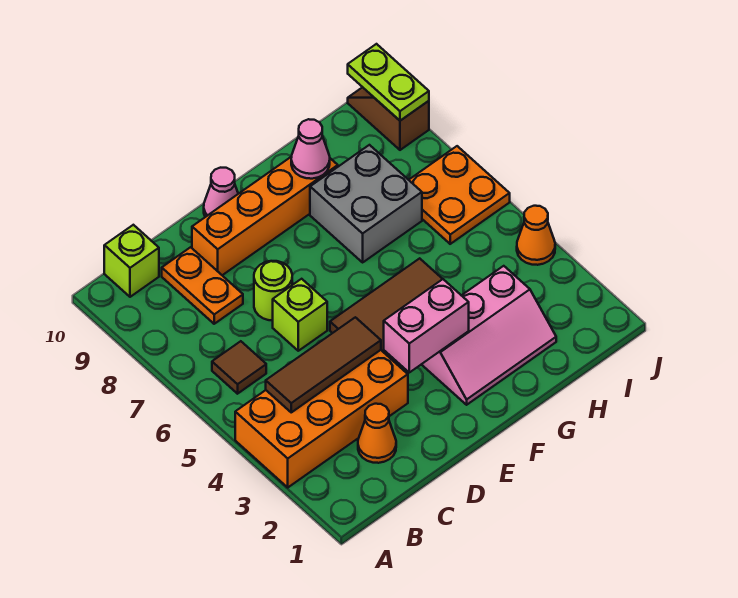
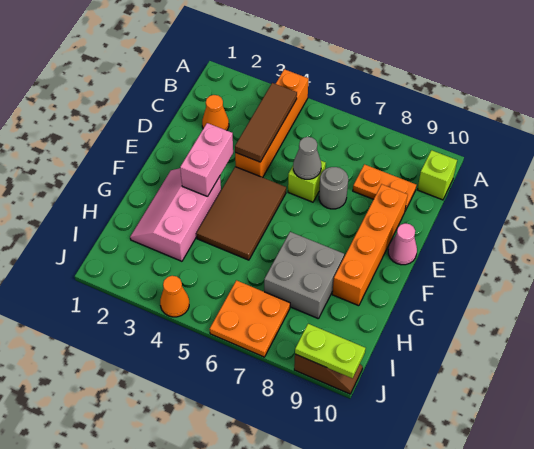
orange brick A3:D4 level 1 -> orange brick A4:D4 level 1
brown tile B6 level 1 -> none
none -> grey cone D6 level 2
lime round brick D7 level 1 -> grey round brick D7 level 1
pink cone G9 level 2 -> none

